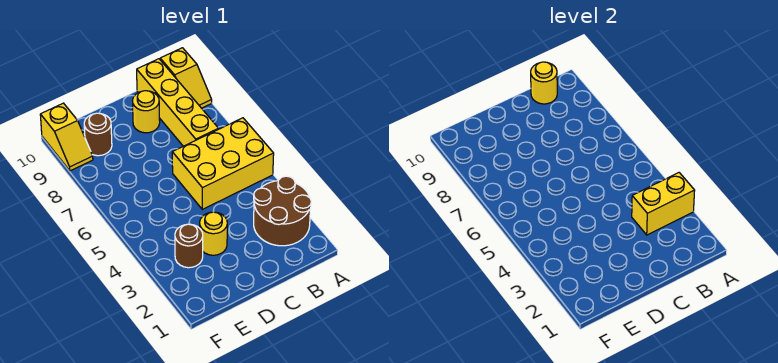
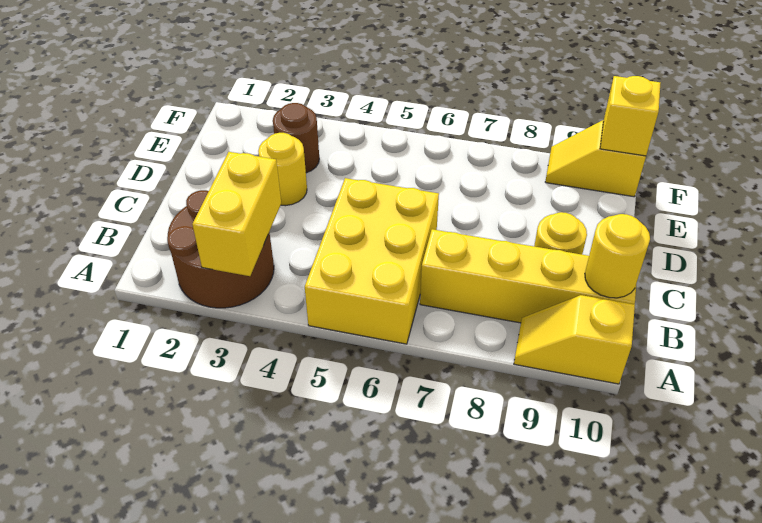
brown round brick E9 level 1 -> none
none -> yellow brick F10 level 2

